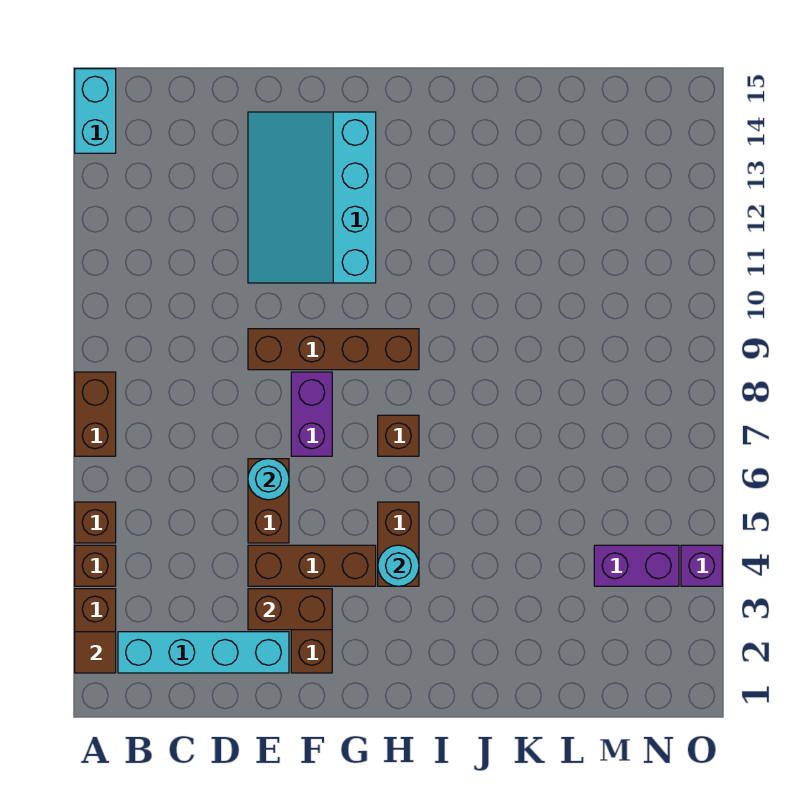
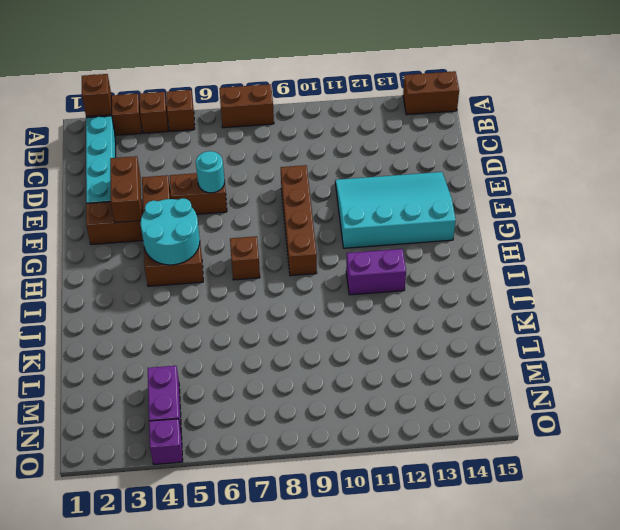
brown tile A2 level 2 -> brown brick A2 level 2
cyan brick A14:A15 level 1 -> brown brick A14:A15 level 1
purple brick F7:F8 level 1 -> purple brick I11:I12 level 1
cyan round brick H4 level 2 -> cyan round brick G4:H5 level 2

